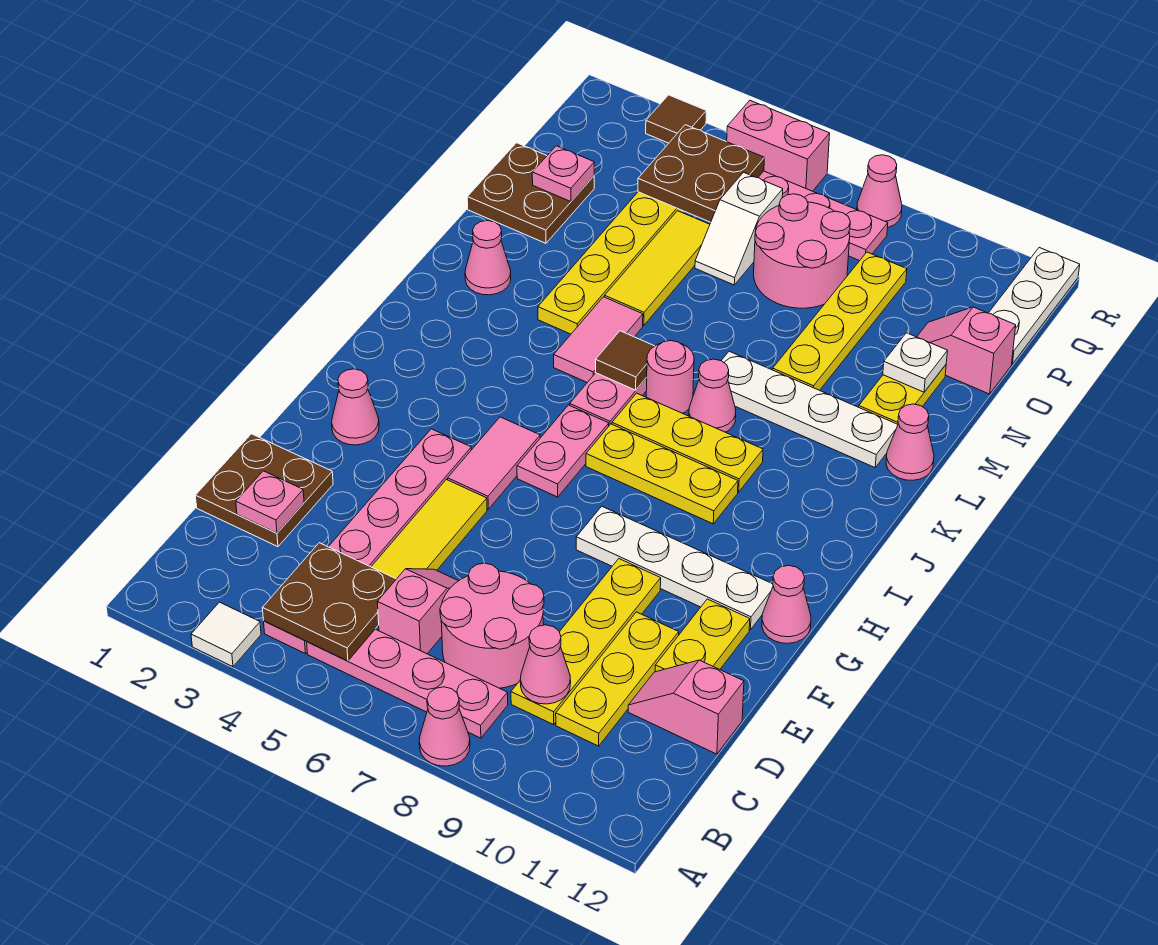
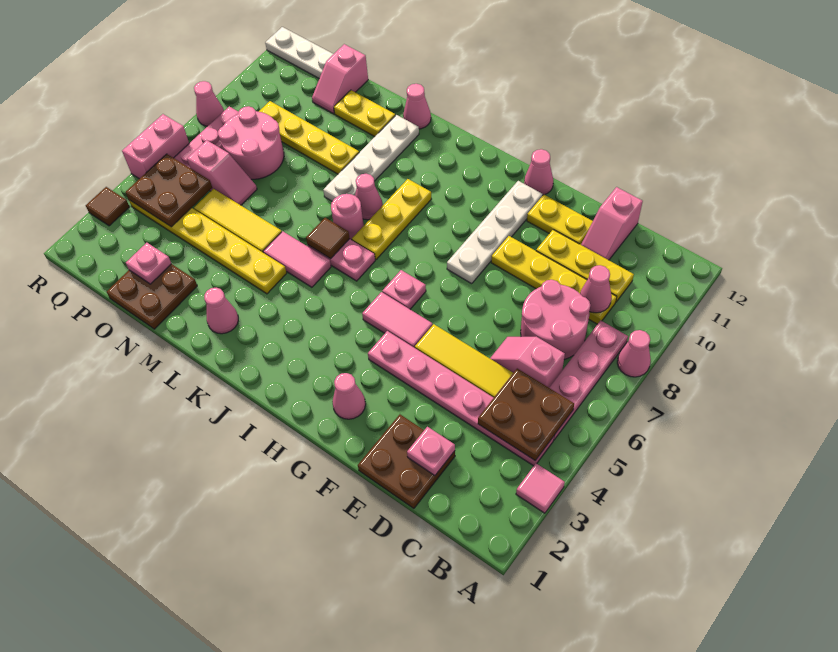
white tile A3 level 1 -> pink tile A3 level 1
pink plate H6:I6 level 1 -> pink plate H6 level 1
yellow plate I7:I9 level 1 -> none
white plate N11 level 2 -> none
white slope O6:P6 level 1 top P -> pink slope O6:P6 level 1 top P

